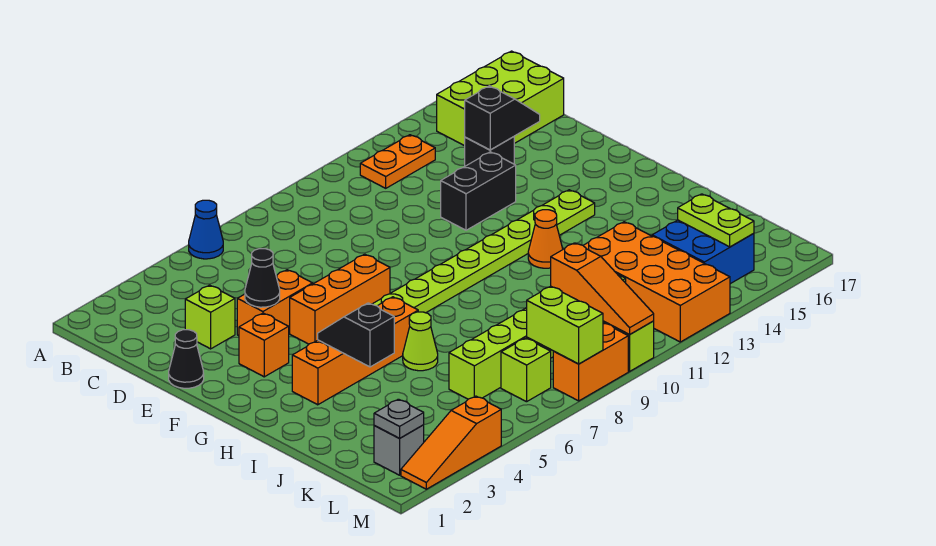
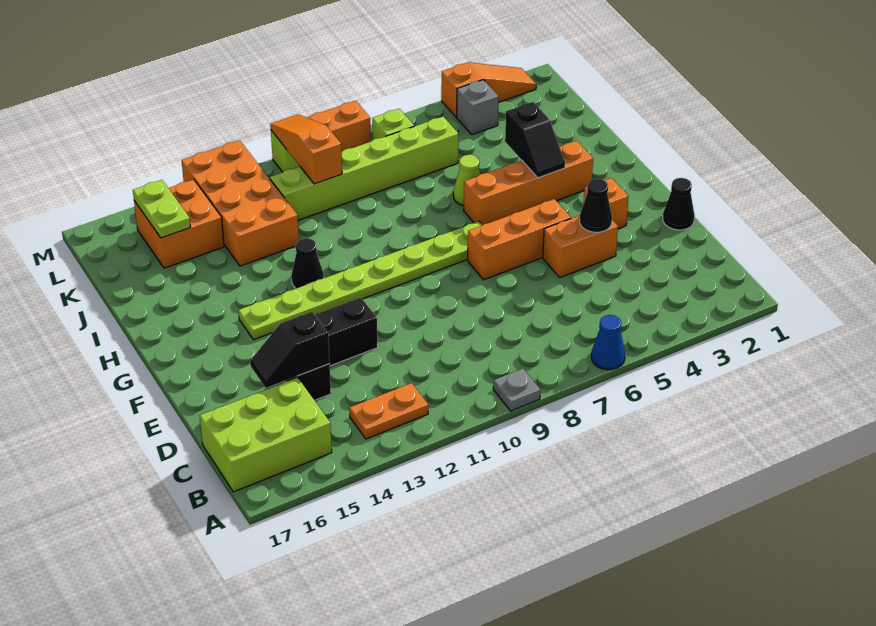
lime brick D3 level 1 -> none
orange cone H12 level 1 -> black cone H12 level 1
blue brick K14:L15 level 1 -> orange brick K14:L15 level 1
grey brick L2 level 1 -> grey brick L4 level 1
grey plate L2 level 2 -> grey plate A9 level 1
lime brick L8:M8 level 2 -> none

